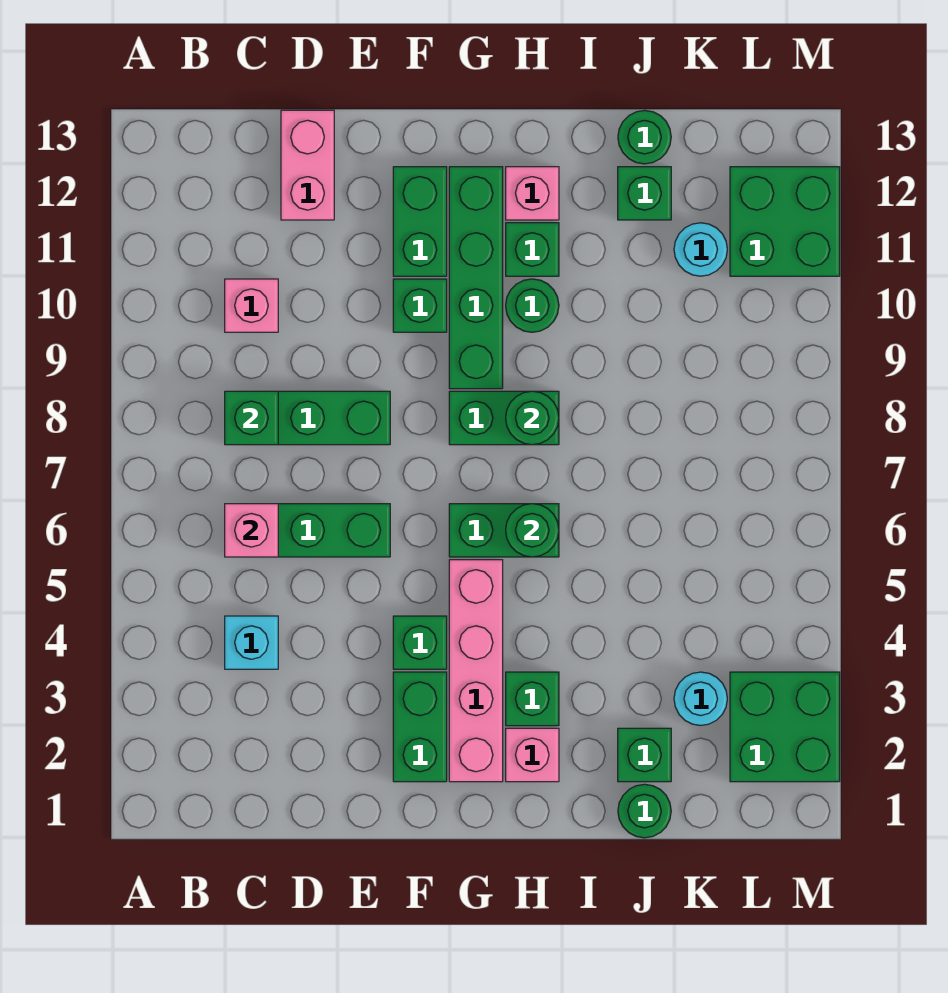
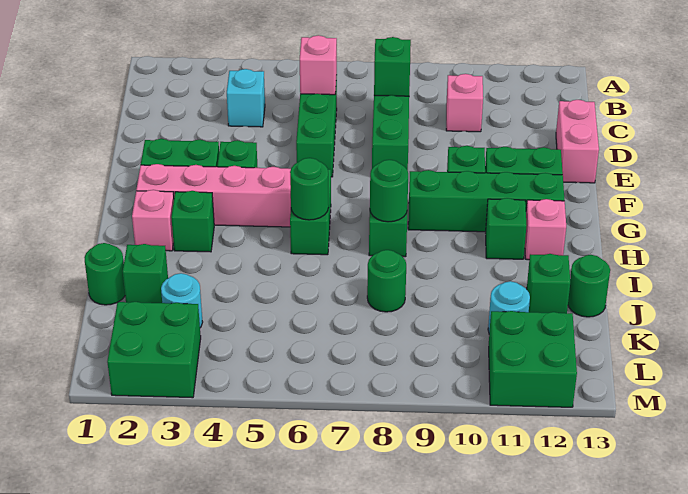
pink brick D12:D13 level 1 -> pink brick D13:E13 level 1
green round brick H10 level 1 -> green round brick J8 level 1

